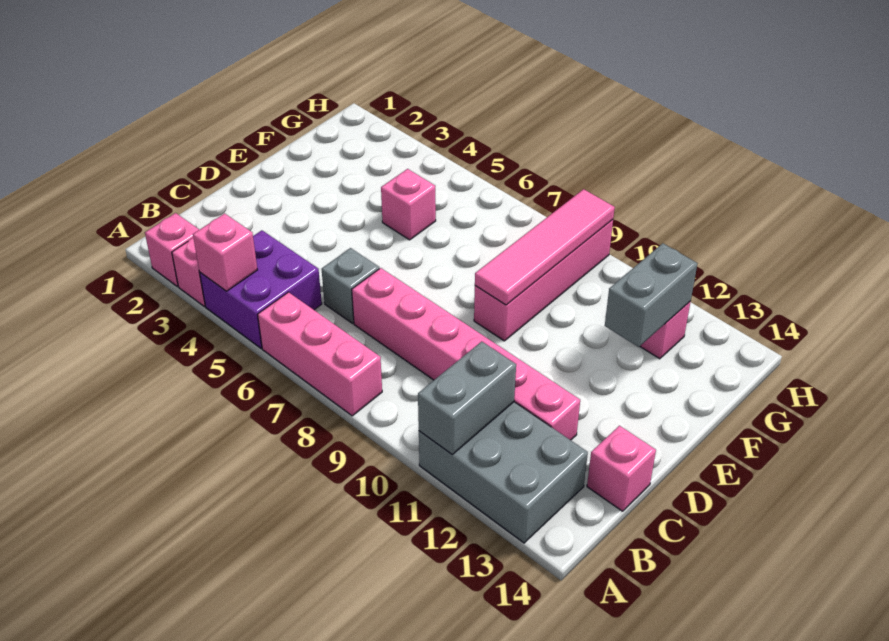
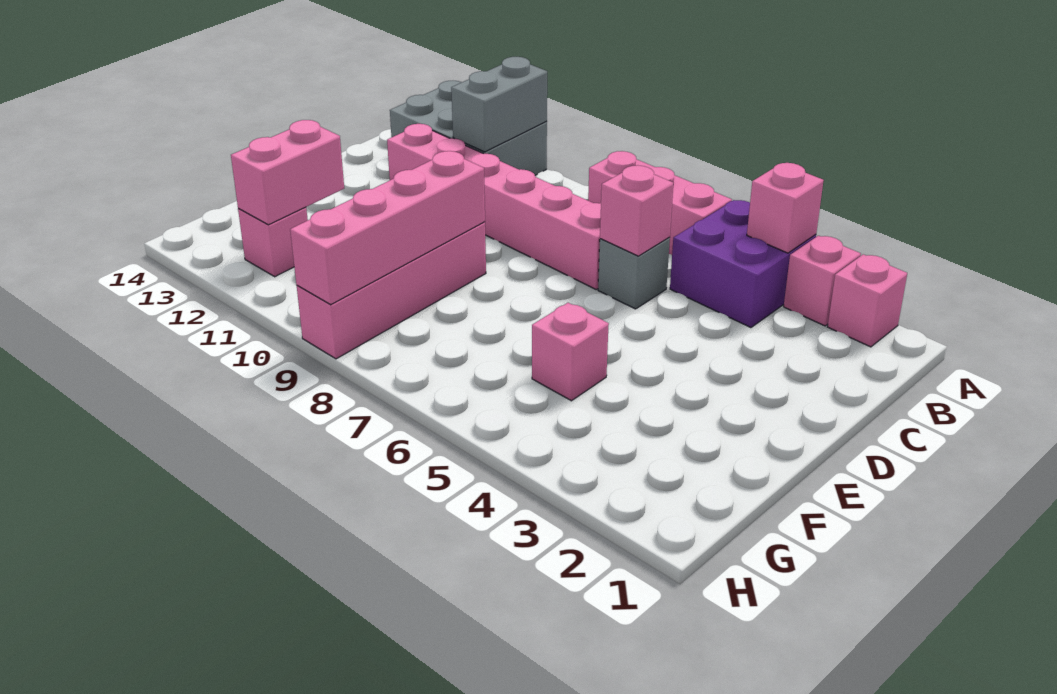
pink brick C14 level 1 -> pink brick C6 level 2
pink tile E9:H9 level 2 -> pink brick E9:H9 level 2
grey brick F12:G12 level 2 -> pink brick F12:G12 level 2

